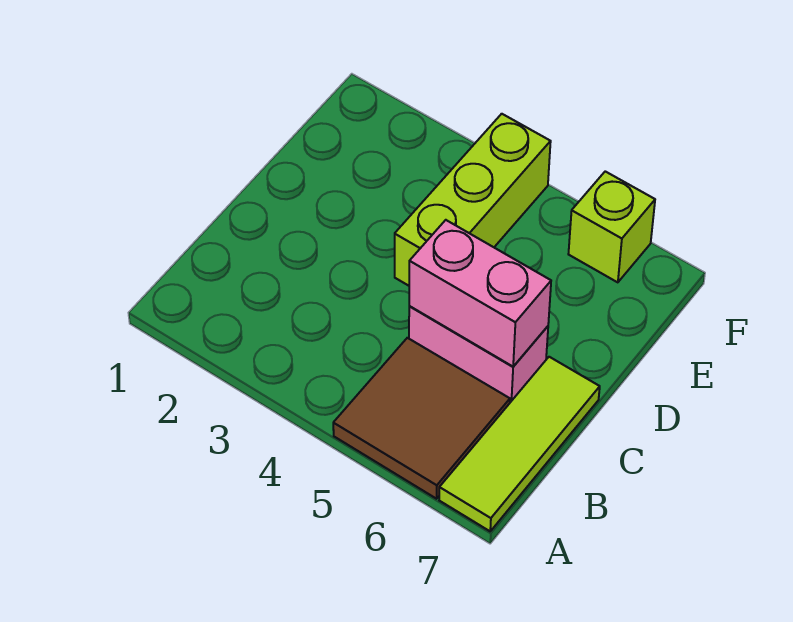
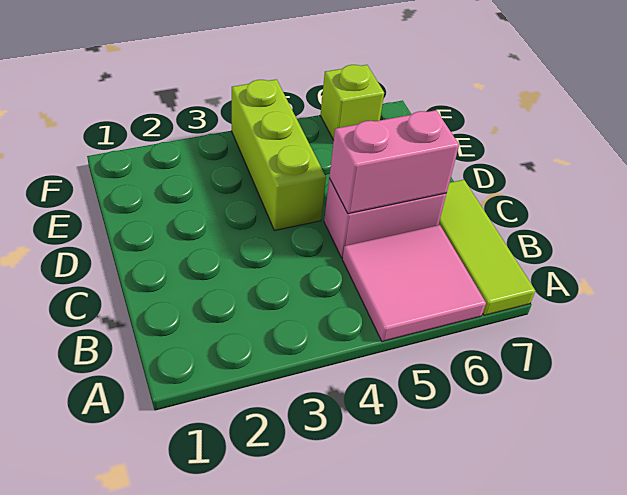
brown tile A5:B6 level 1 -> pink tile A5:B6 level 1

